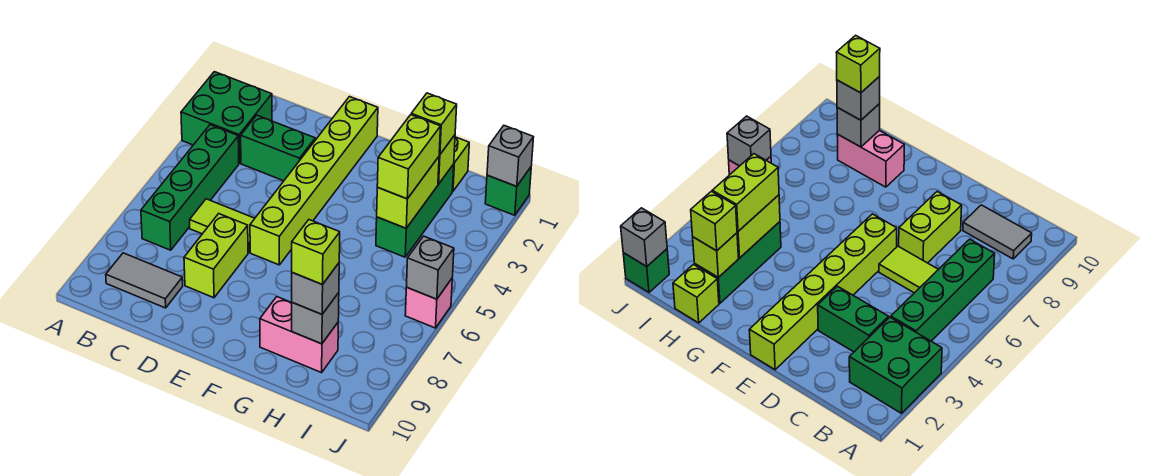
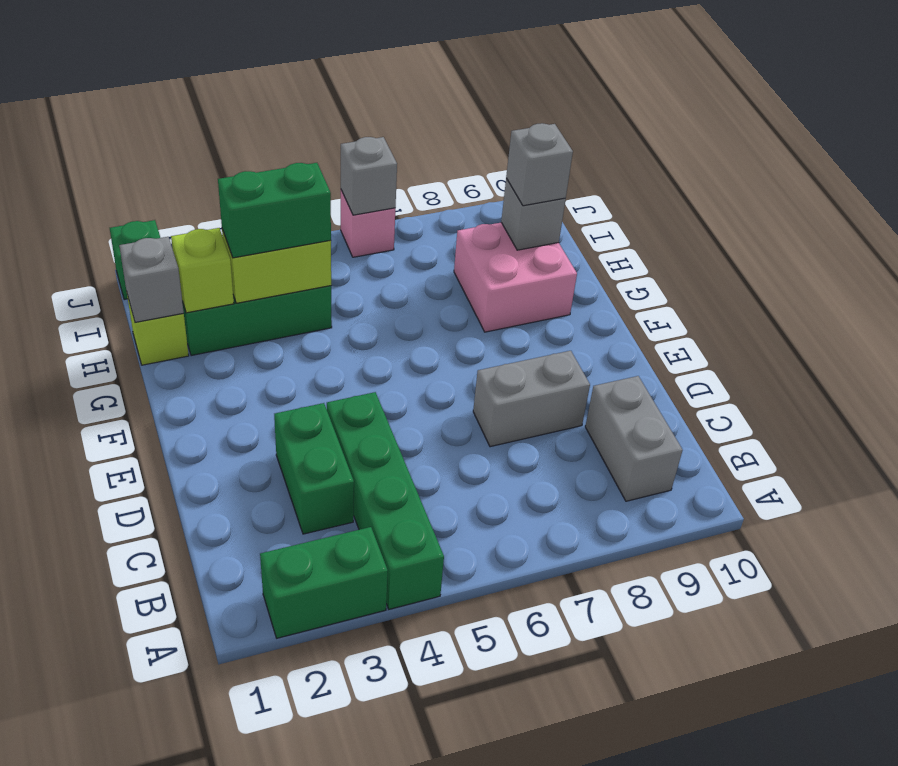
green brick A2:B3 level 1 -> green brick A2:A3 level 1
green brick B4:B7 level 1 -> green brick A4:D4 level 1
grey tile B9:C9 level 1 -> grey brick B9:C9 level 1
lime tile C6:D6 level 1 -> none
lime brick D7:D8 level 1 -> grey brick D7:D8 level 1
lime brick E1:E6 level 1 -> none
pink brick G9:H9 level 1 -> pink brick G8:H9 level 1
lime brick H2 level 3 -> none
lime brick H3:H4 level 3 -> green brick H3:H4 level 3
lime brick H9 level 4 -> none
grey brick J1 level 2 -> grey brick H1 level 2

